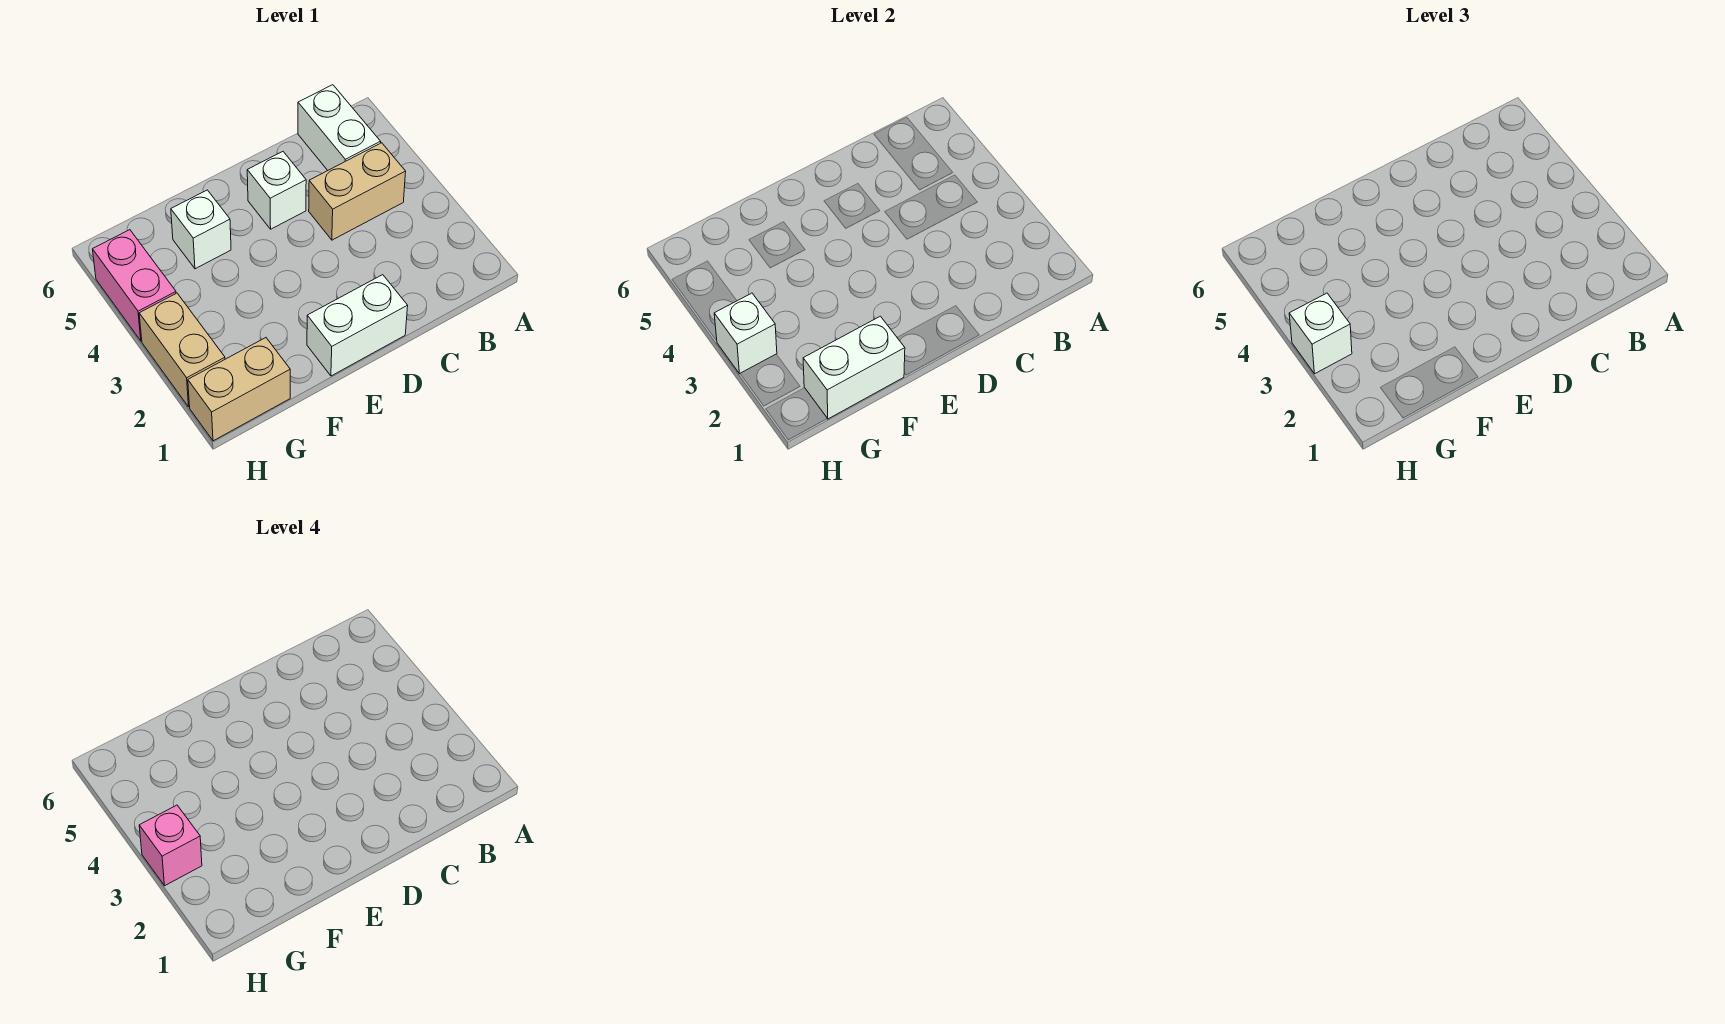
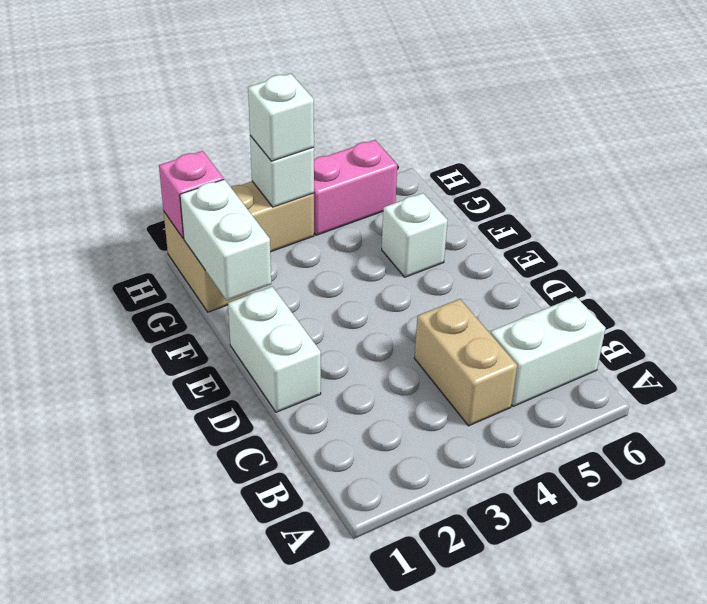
white brick D5 level 1 -> none
pink brick H3 level 4 -> pink brick H1 level 2

